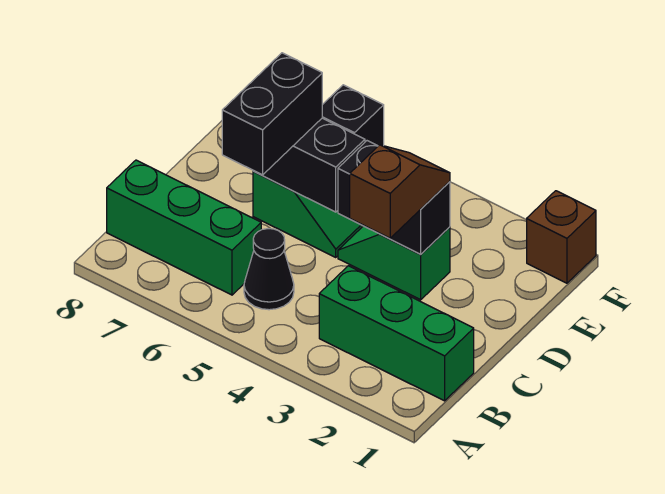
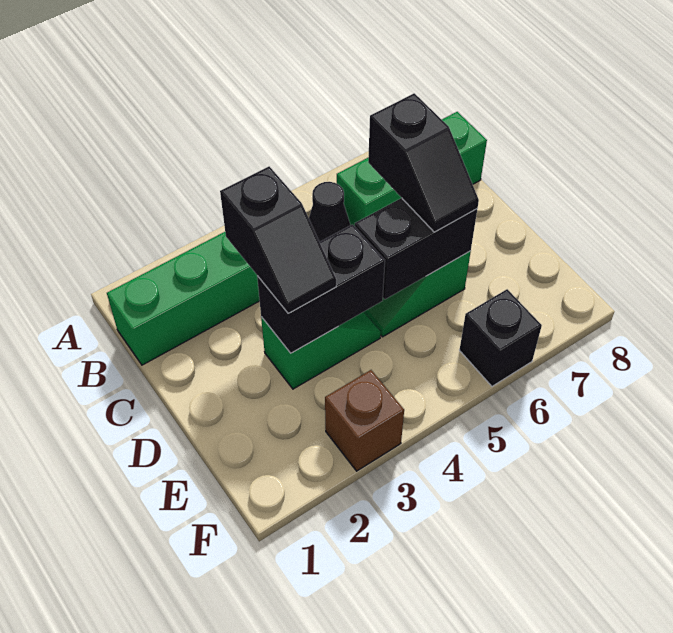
brown slope C3:D3 level 3 top C -> black slope C3:D3 level 3 top C
black brick C6:D6 level 3 -> black slope C6:D6 level 3 top C
brown brick F1 level 1 -> brown brick F3 level 1

